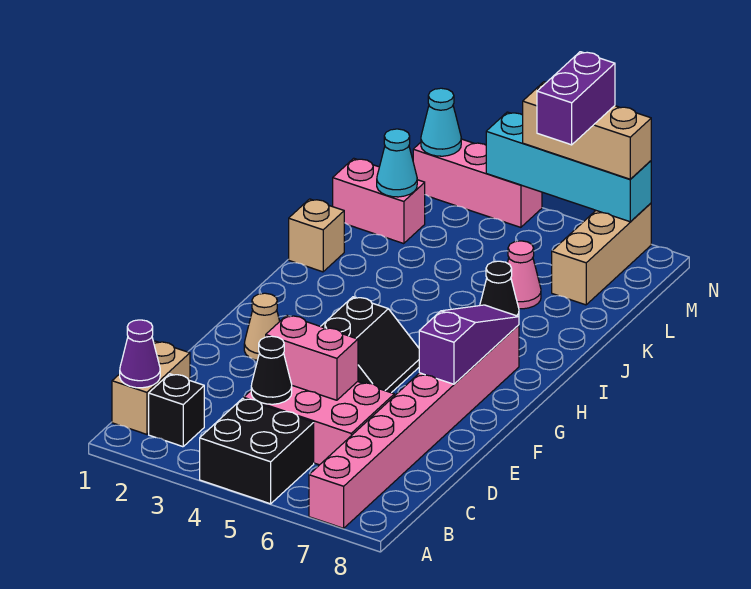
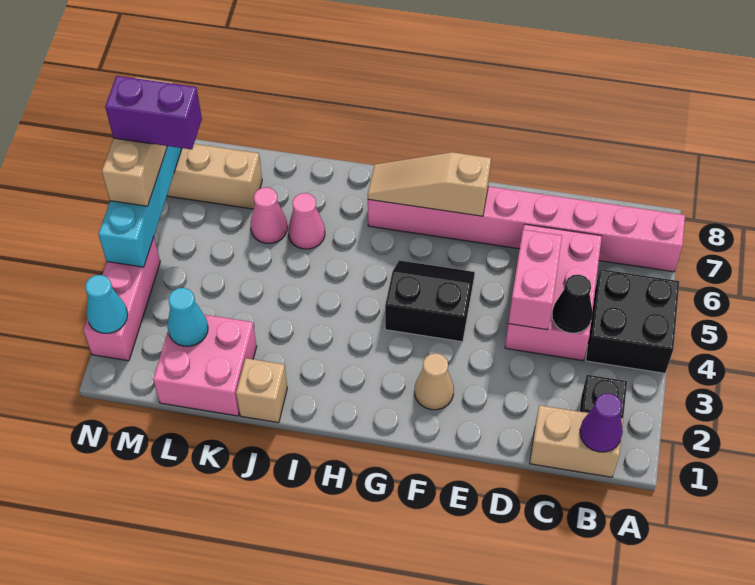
purple slope F7:H7 level 2 top F -> tan slope F7:H7 level 2 top F
black cone J6 level 1 -> pink cone J6 level 1
pink brick L1:L2 level 1 -> pink brick K1:L2 level 1

